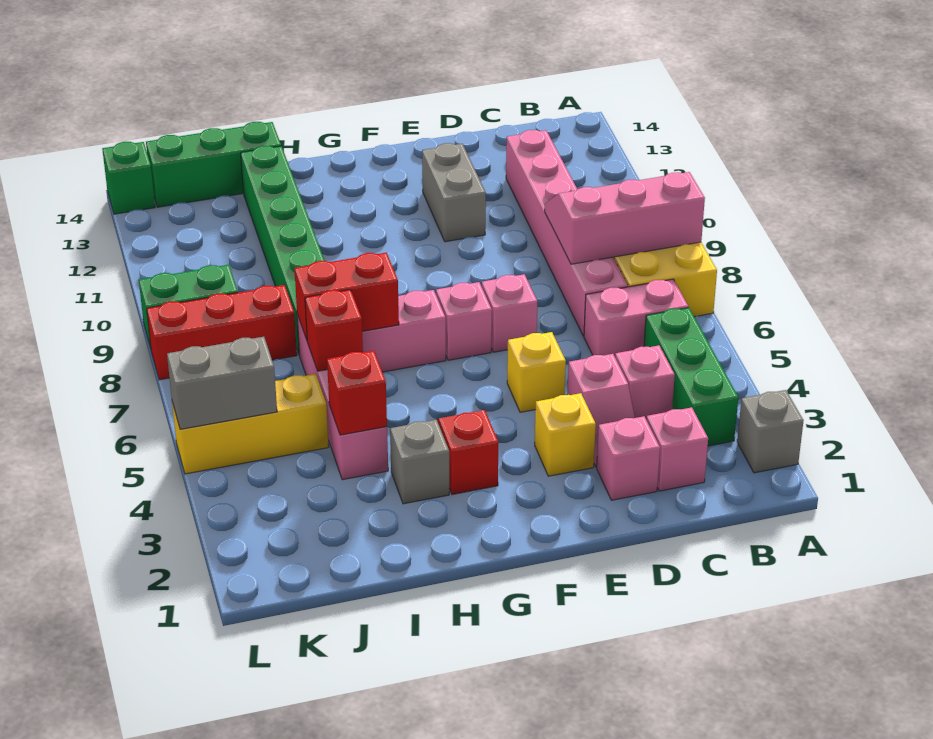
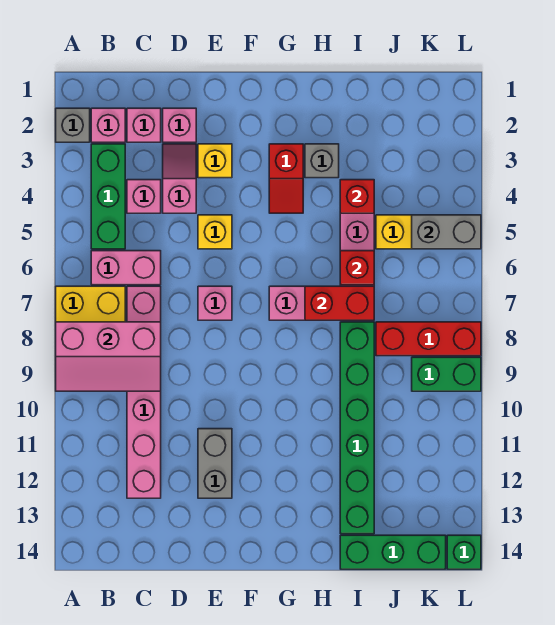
pink brick F7 level 1 -> pink brick B2 level 1

